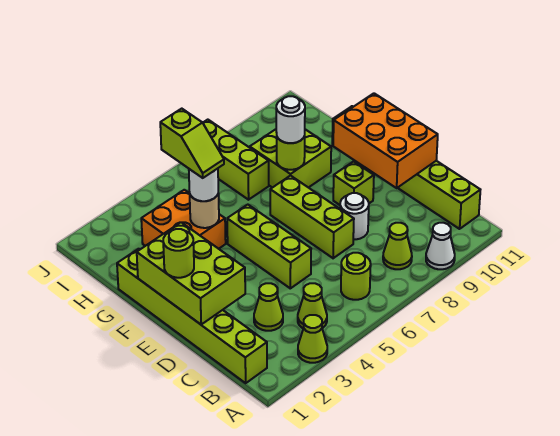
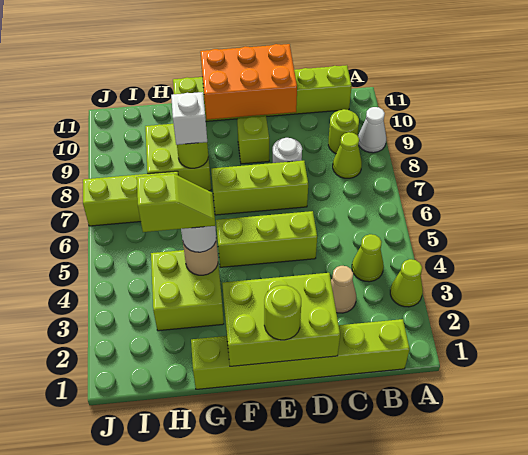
lime round brick B6 level 1 -> lime round brick B9 level 1
lime cone C3 level 1 -> tan cone C3 level 1
orange brick G3:H4 level 1 -> lime brick G3:H4 level 1
white round brick G8 level 3 -> white brick G8 level 3

